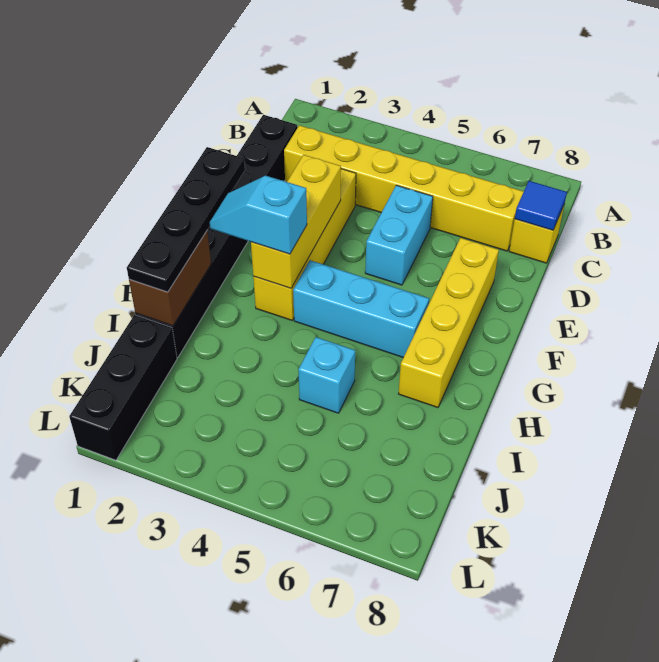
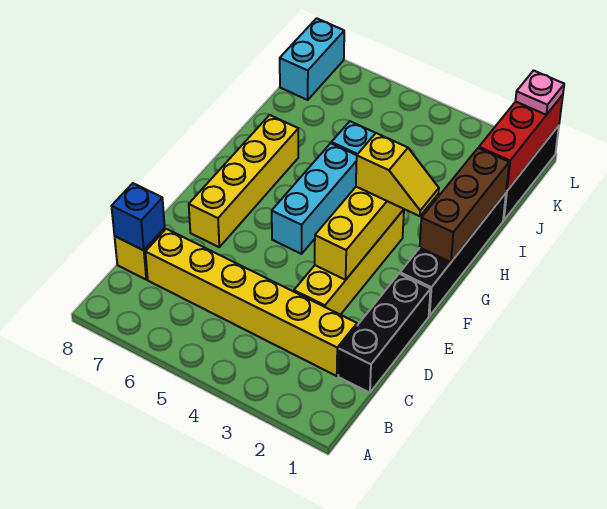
blue tile C8 level 2 -> blue brick C8 level 2
cyan brick D5:E5 level 1 -> cyan brick K8:L8 level 1
black plate F1:I1 level 3 -> none
cyan slope G2:G3 level 3 top 3 -> yellow slope G2:G3 level 3 top 3
cyan brick G4:G6 level 1 -> cyan brick F5:H5 level 1
brown brick H1:I1 level 2 -> brown brick G1:I1 level 2
none -> red brick J1:L1 level 2
none -> pink plate L1 level 3

